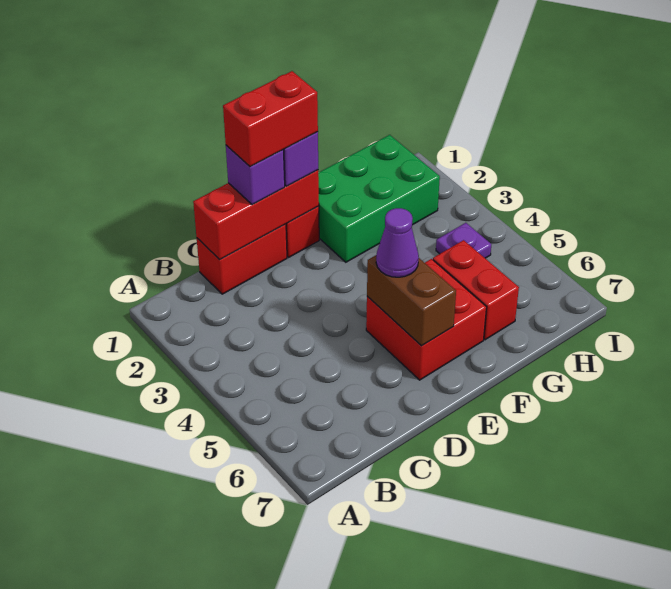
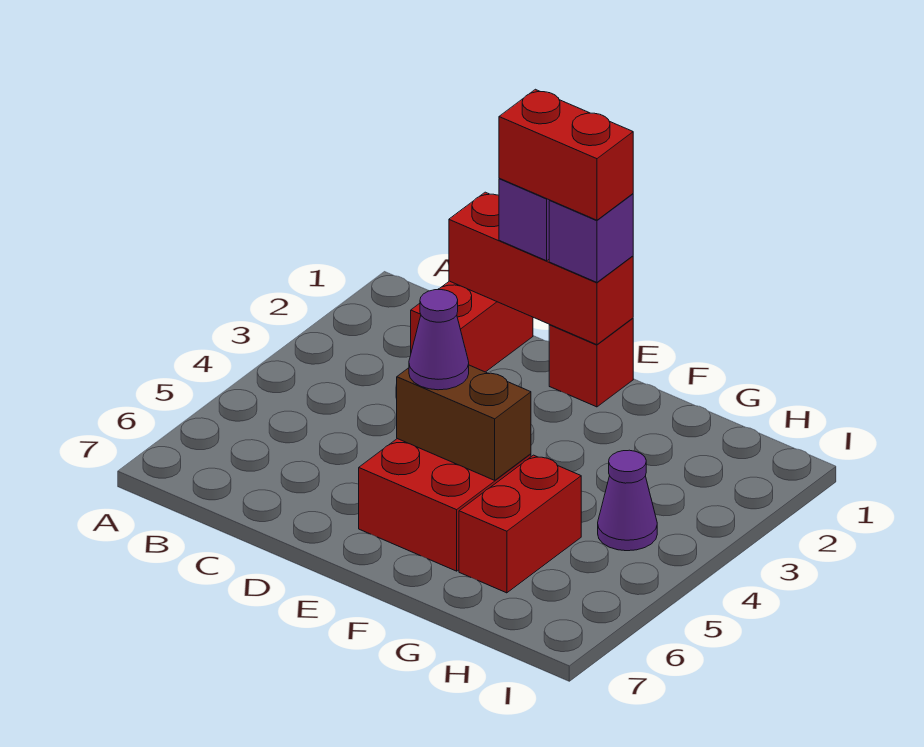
red brick C1:D1 level 1 -> red brick C1:C2 level 1
brown brick E5:E6 level 2 -> brown brick E5:F5 level 2
green brick F1:H2 level 1 -> none
purple plate H4 level 1 -> purple cone H4 level 1

